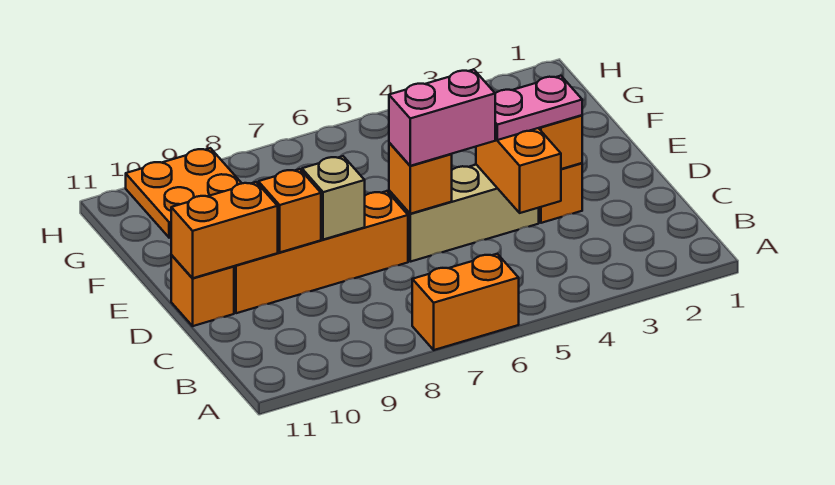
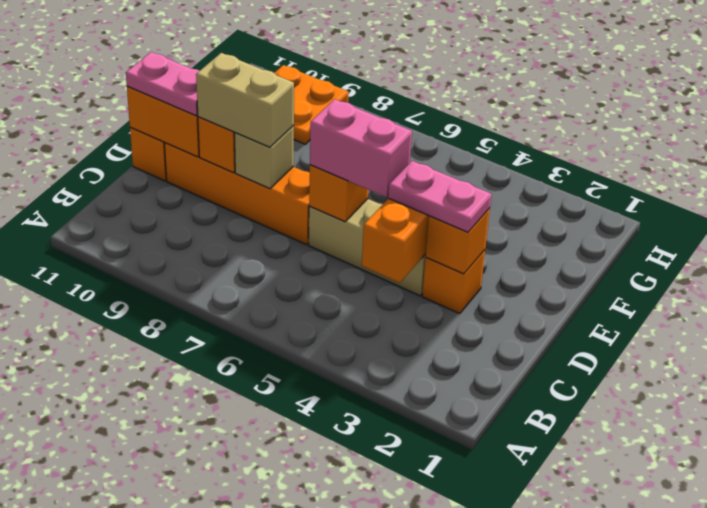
orange brick A6:A7 level 1 -> none
none -> tan brick D8:D9 level 3
none -> pink plate D10:D11 level 3

